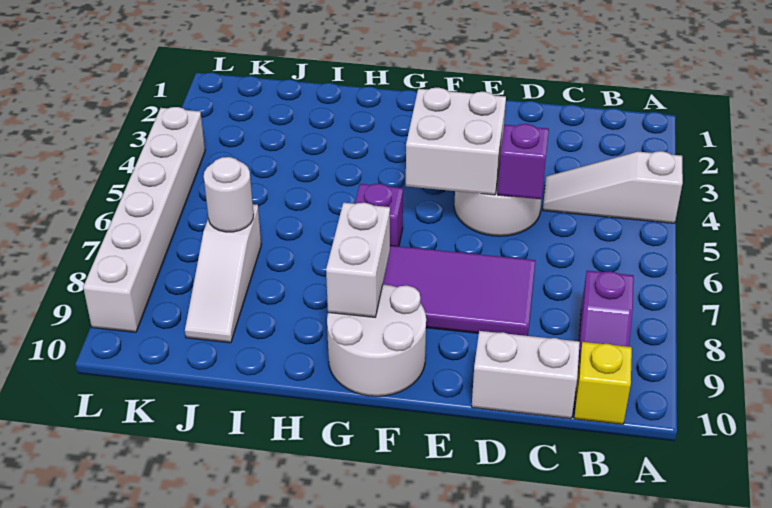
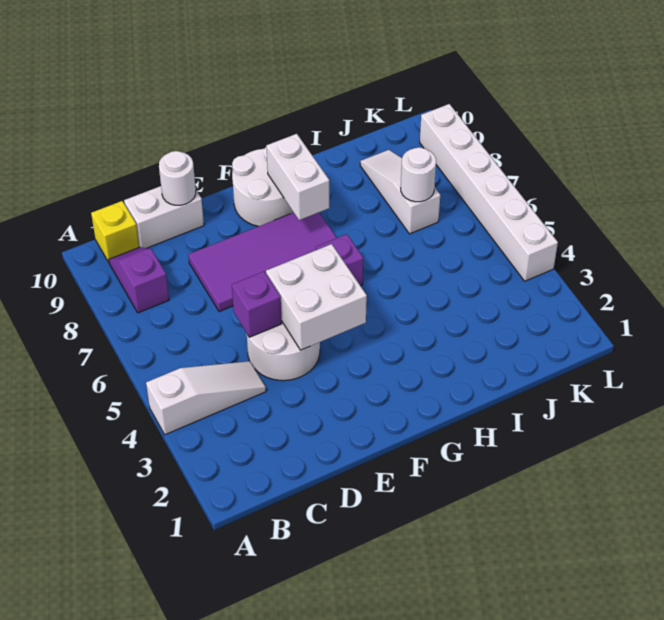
none -> white round brick D10 level 2

